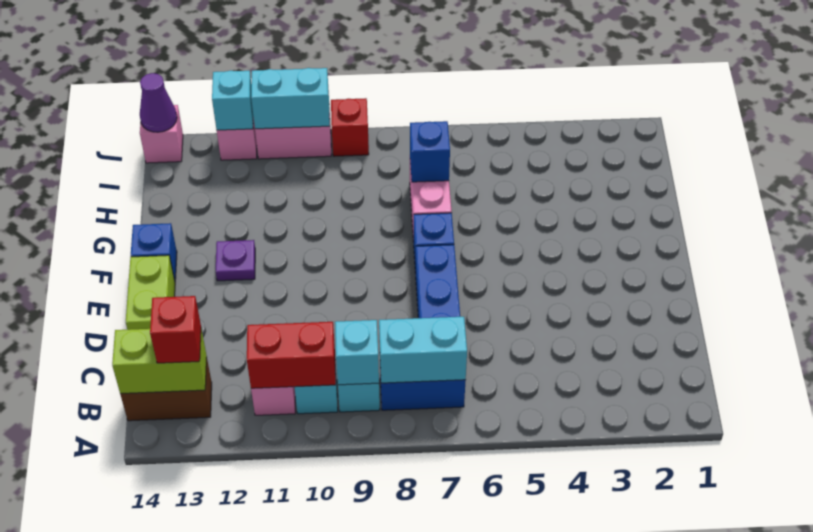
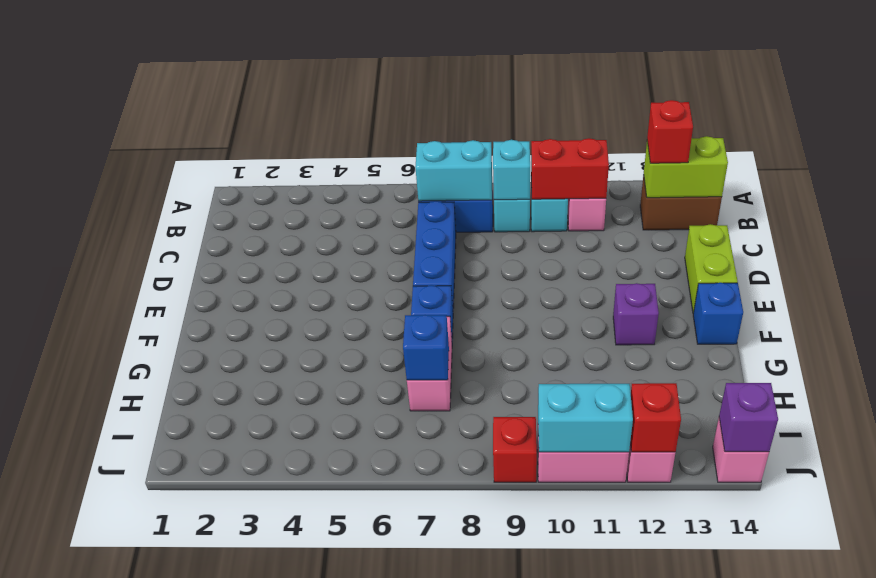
purple plate F12 level 1 -> purple brick F12 level 1
cyan brick J12 level 2 -> red brick J12 level 2
purple cone J14 level 2 -> purple brick J14 level 2

